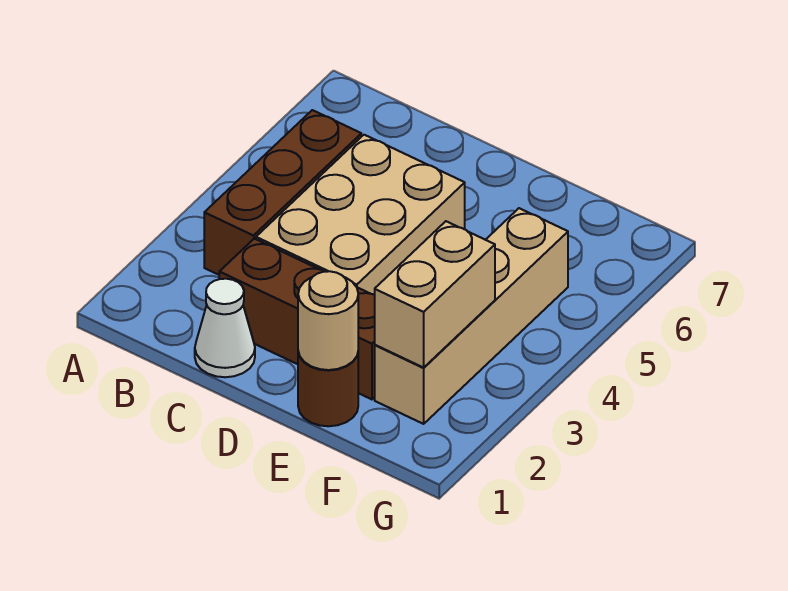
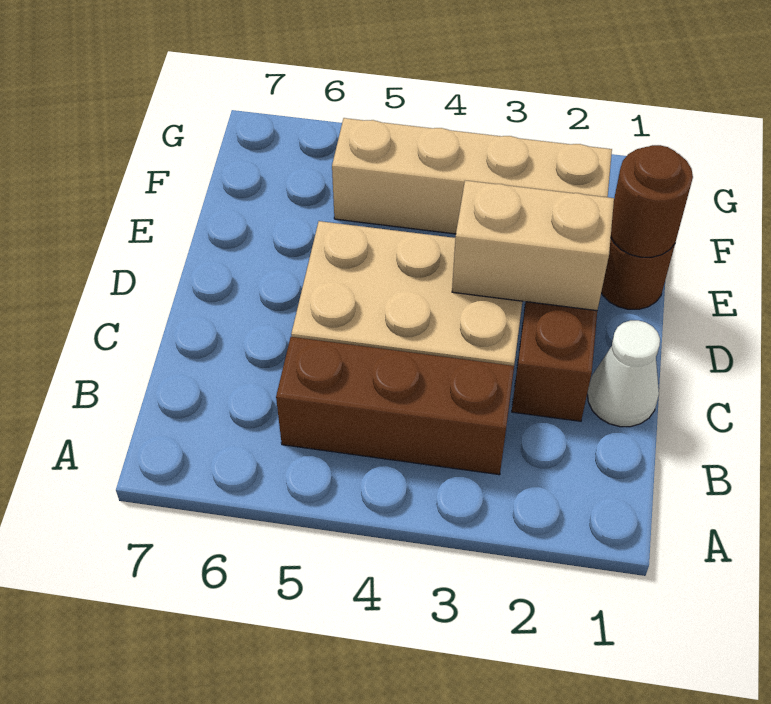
tan round brick E1 level 2 -> brown round brick E1 level 2
tan brick F2:F3 level 2 -> tan brick D2:D3 level 2

